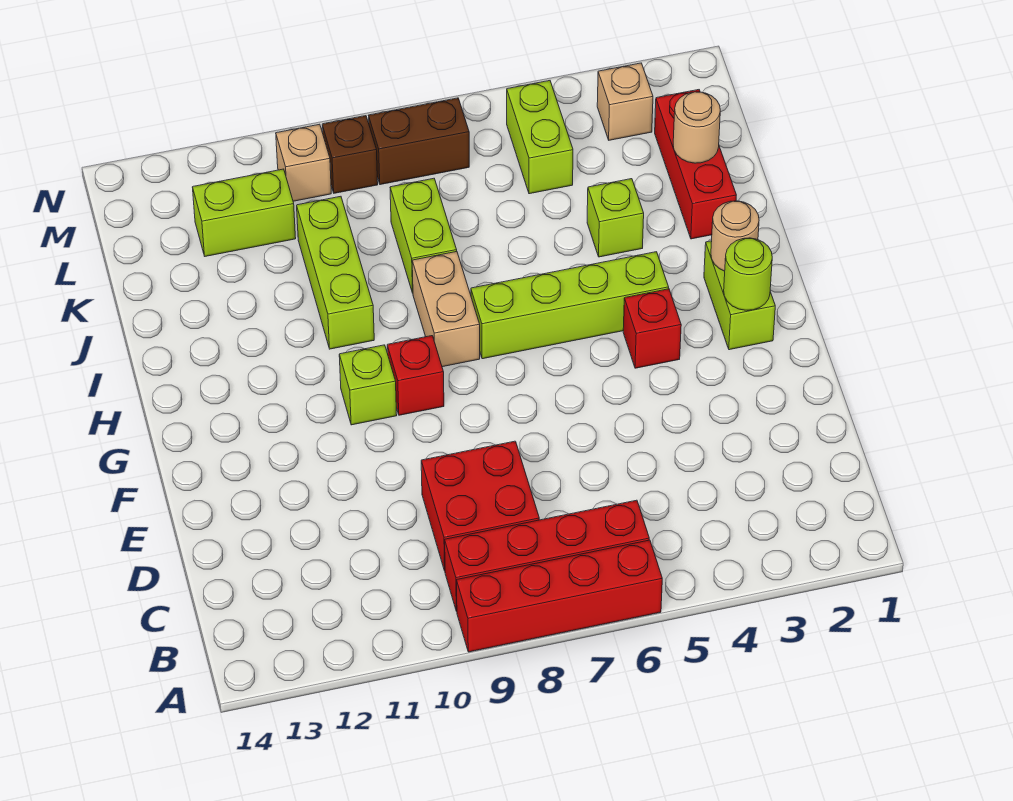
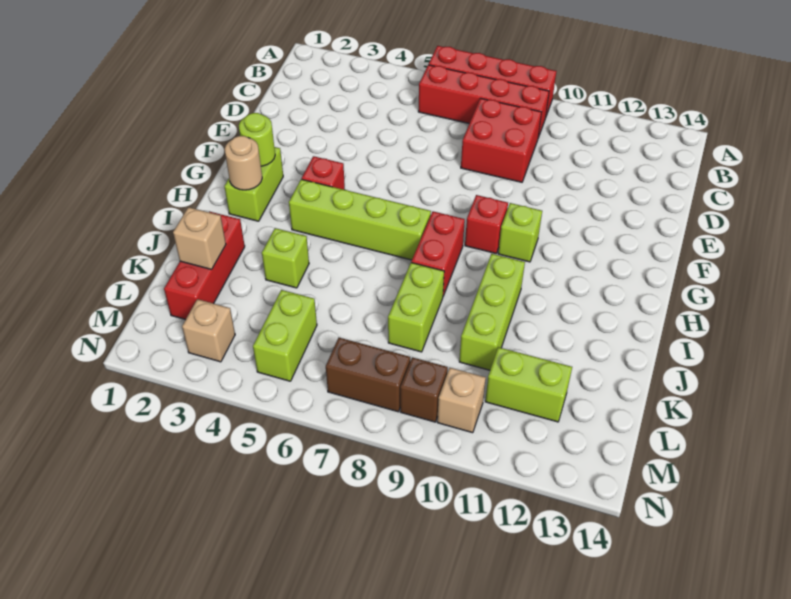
tan brick H8:I8 level 1 -> red brick H8:I8 level 1
tan round brick K2 level 2 -> tan brick K2 level 2

